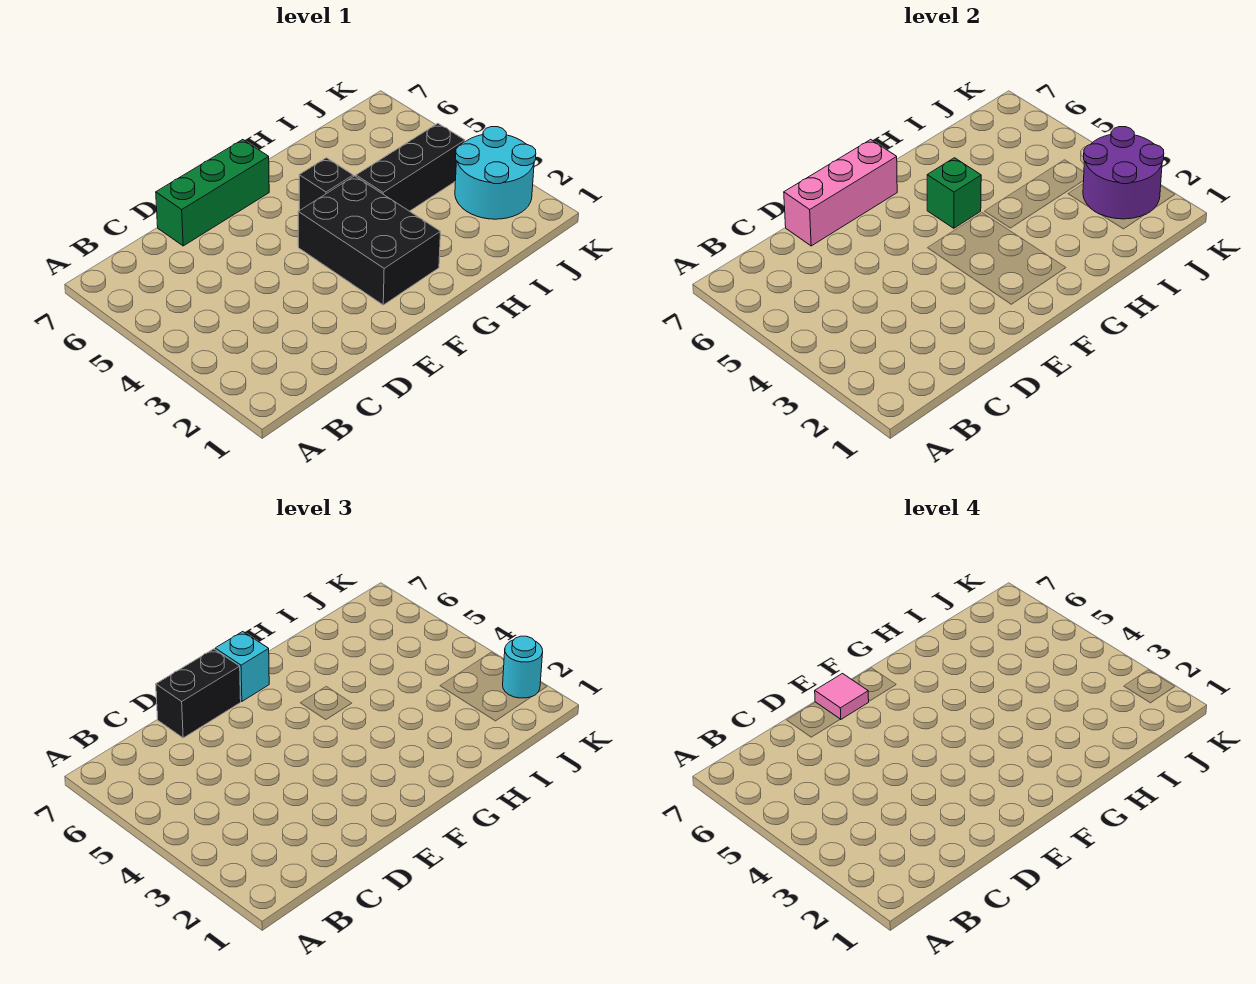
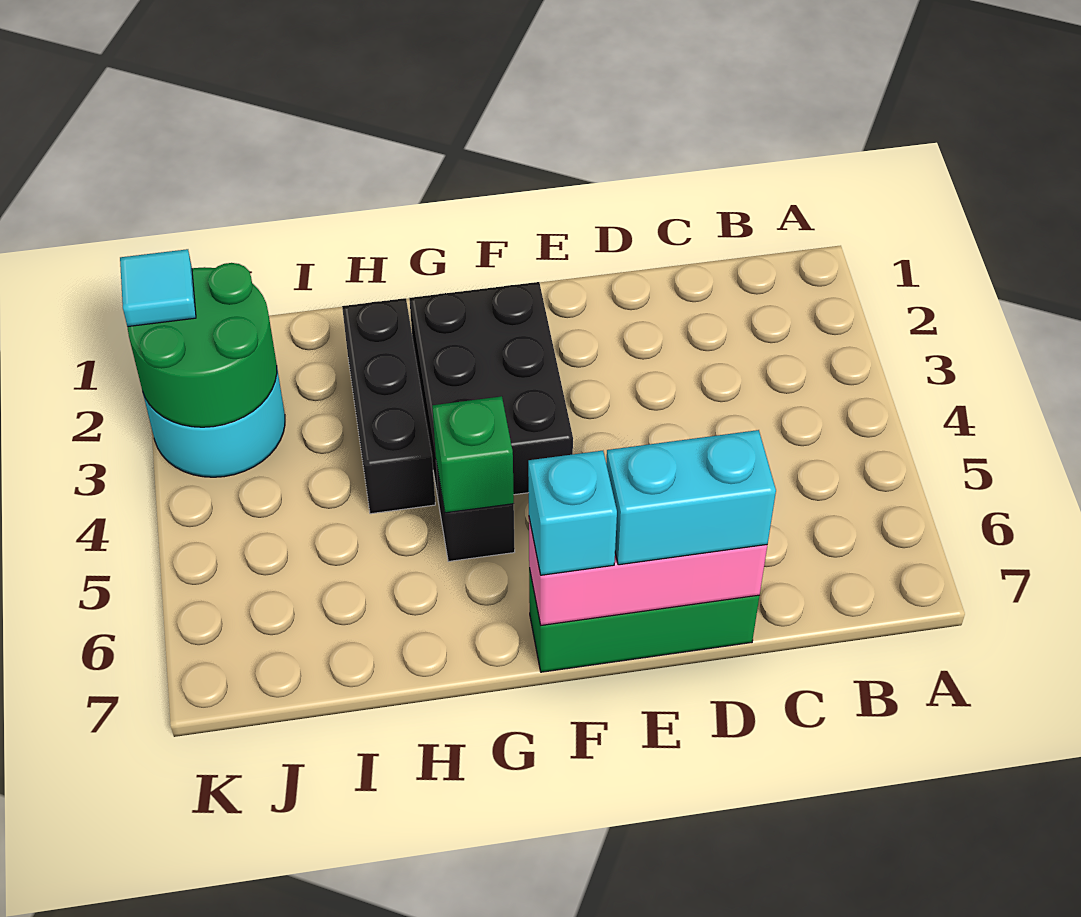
black brick D7:E7 level 3 -> cyan brick D7:E7 level 3
pink tile E7 level 4 -> none
black brick H4:J4 level 1 -> black brick H2:H4 level 1
purple round brick J2:K3 level 2 -> green round brick J2:K3 level 2
cyan round brick K2 level 3 -> cyan tile K2 level 3

